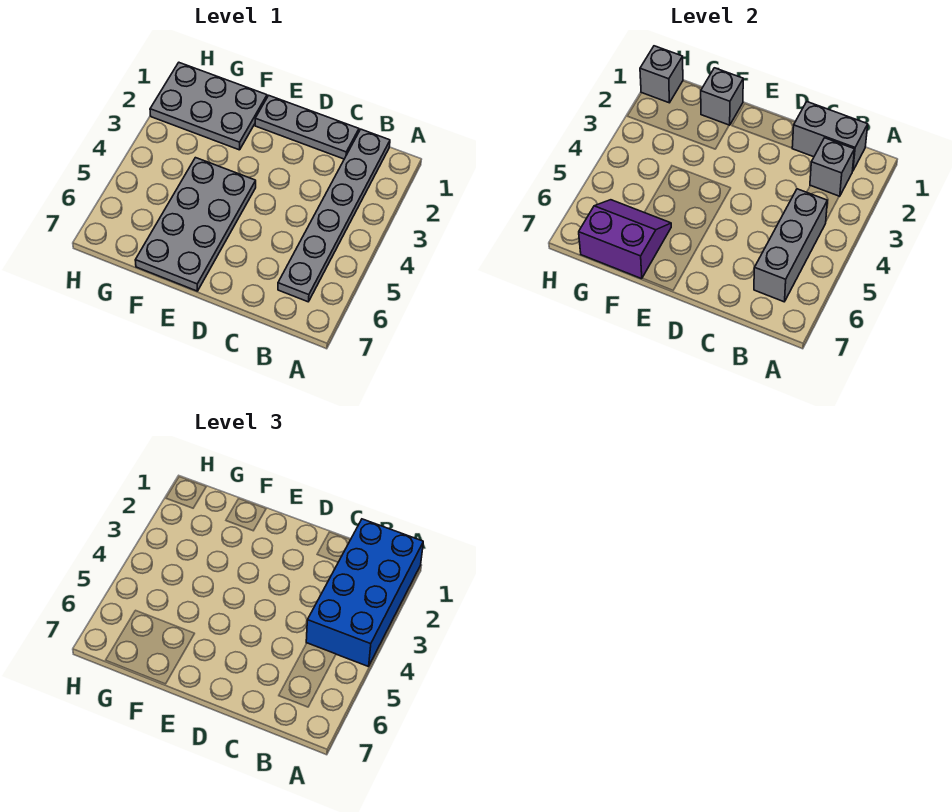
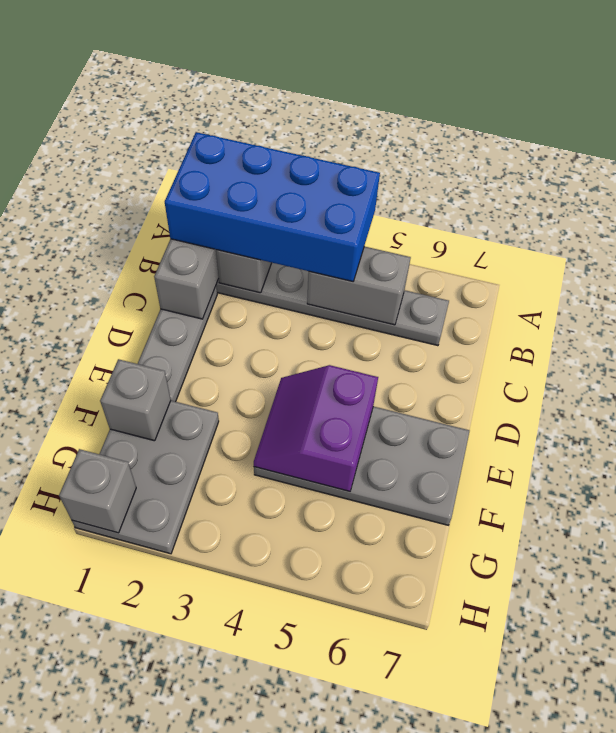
grey brick B4:B6 level 2 -> grey brick B4:B5 level 2
purple slope F6:G7 level 2 top 7 -> purple slope E4:F5 level 2 top 5

